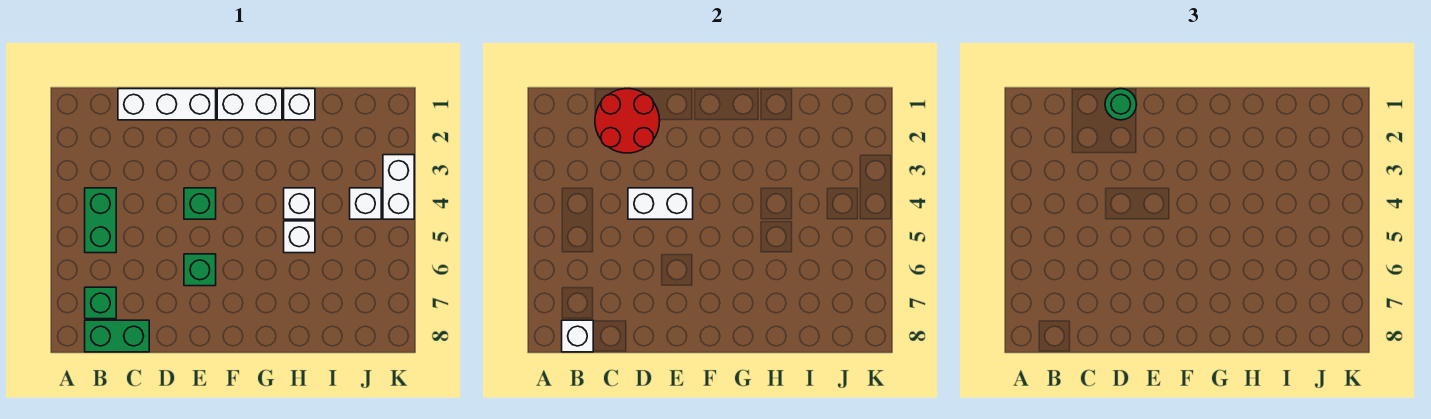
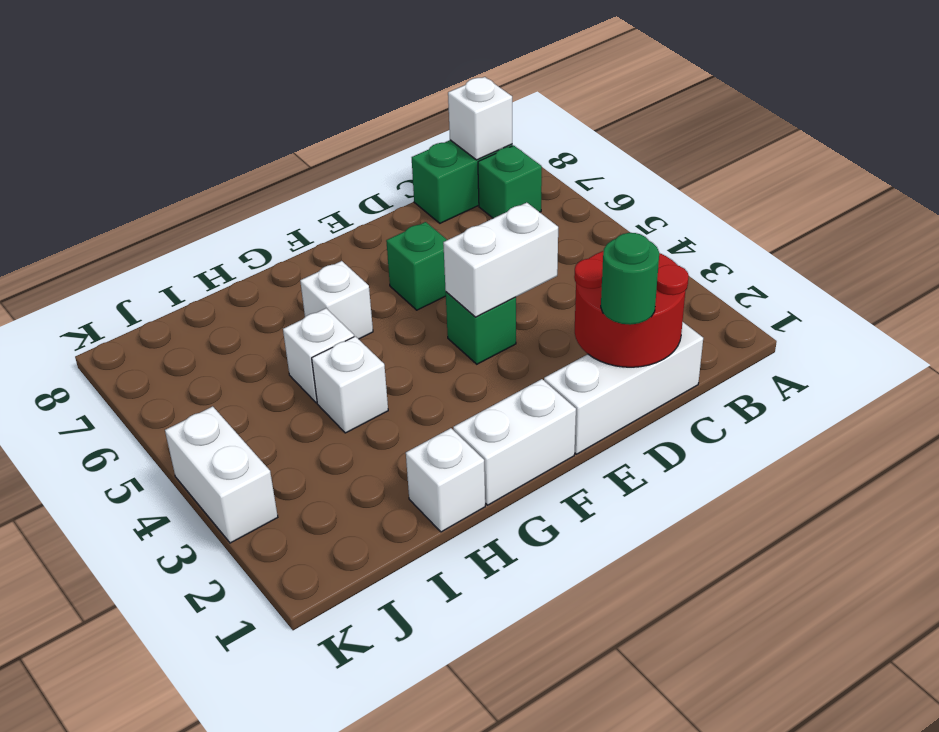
green brick B4:B5 level 1 -> none
white brick J4 level 1 -> white brick G6 level 1

